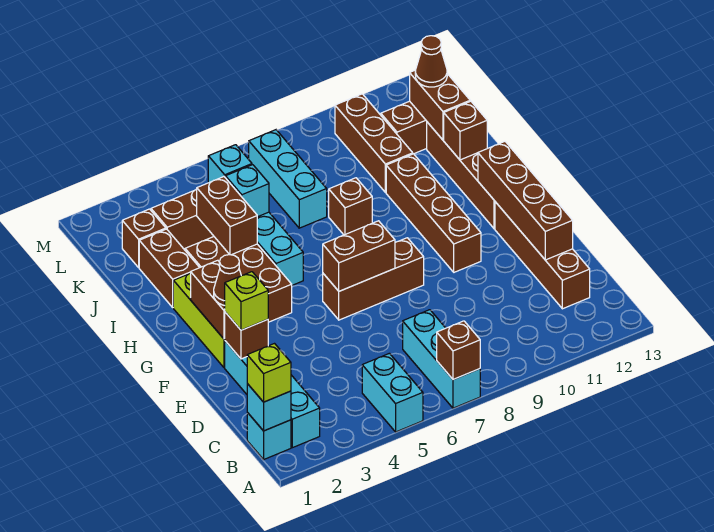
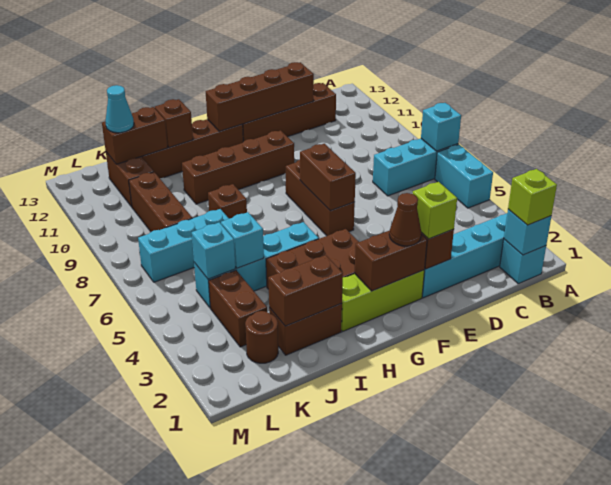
cyan brick A5:B5 level 1 -> cyan brick A5:A6 level 1
brown brick A7 level 2 -> cyan brick A7 level 2
brown brick I4:J4 level 2 -> brown brick I2:J2 level 2
brown brick J10:L10 level 1 -> brown brick K8:K10 level 1
brown brick K2 level 1 -> brown round brick K2 level 1
brown cone K12 level 3 -> cyan cone K12 level 3

